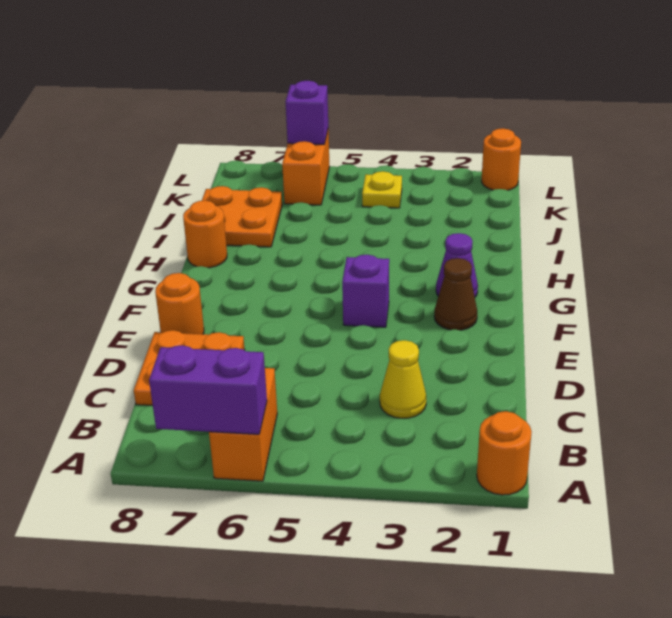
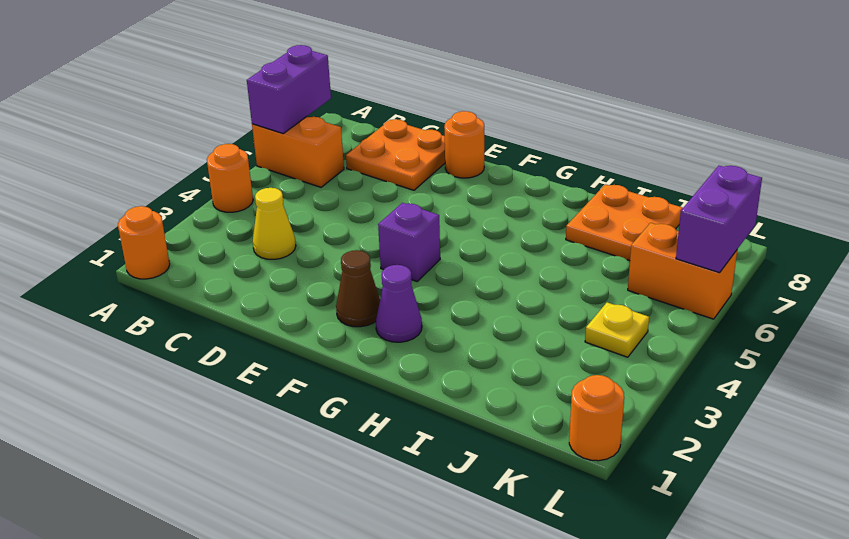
orange round brick H8 level 1 -> orange round brick A4 level 1
purple brick L6 level 2 -> purple brick L6:L7 level 2

